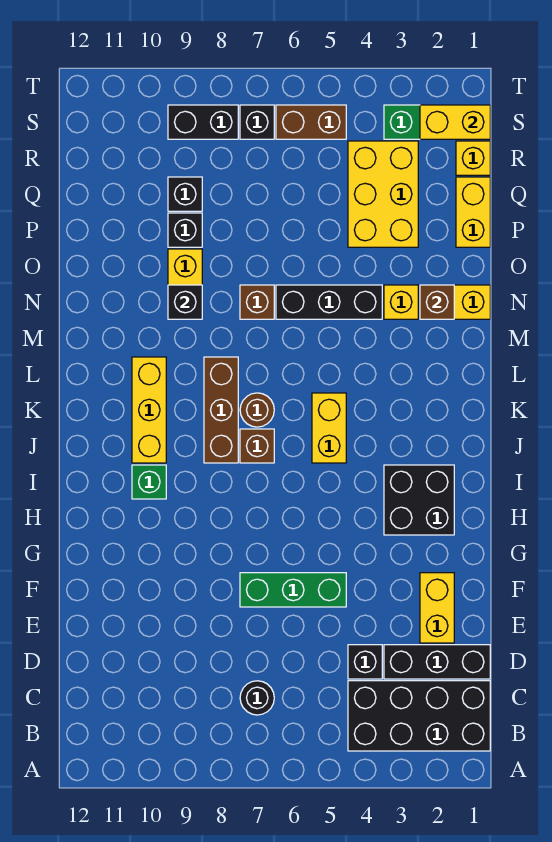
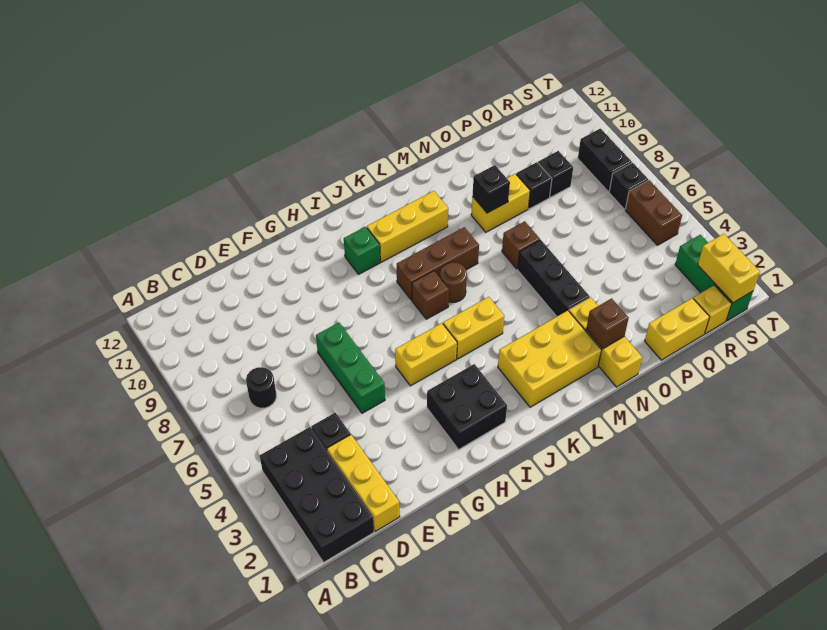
black brick D1:D3 level 1 -> yellow brick D1:D3 level 1
yellow brick E2:F2 level 1 -> yellow brick H5:I5 level 1
yellow brick P3:R4 level 1 -> yellow brick K2:M3 level 1

